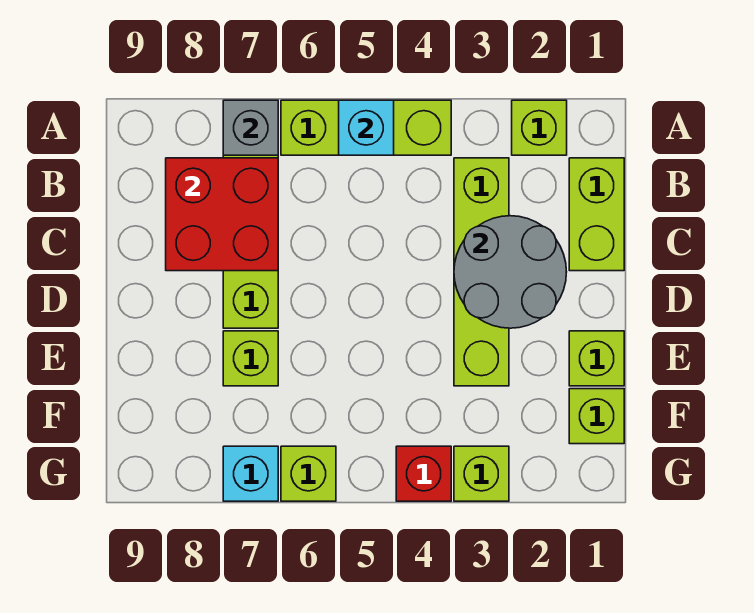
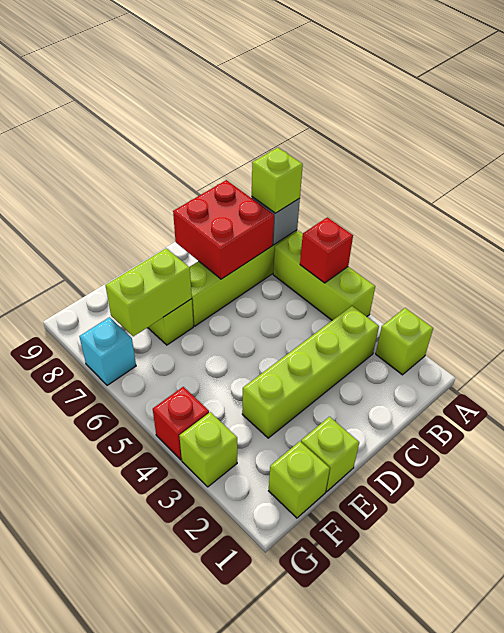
cyan brick A5 level 2 -> red brick A5 level 2
lime brick B1:C1 level 1 -> lime brick E7:F7 level 2
grey round brick C2:D3 level 2 -> none
lime brick G6 level 1 -> lime brick A7 level 3

